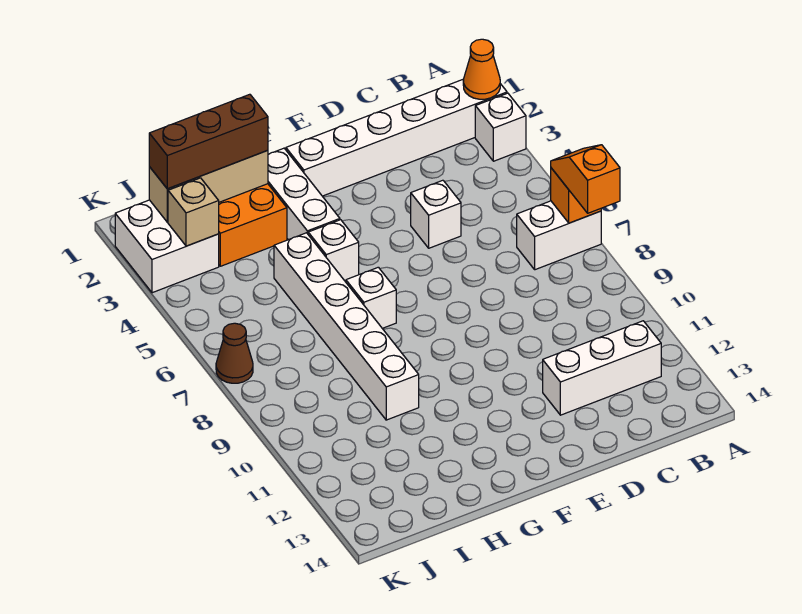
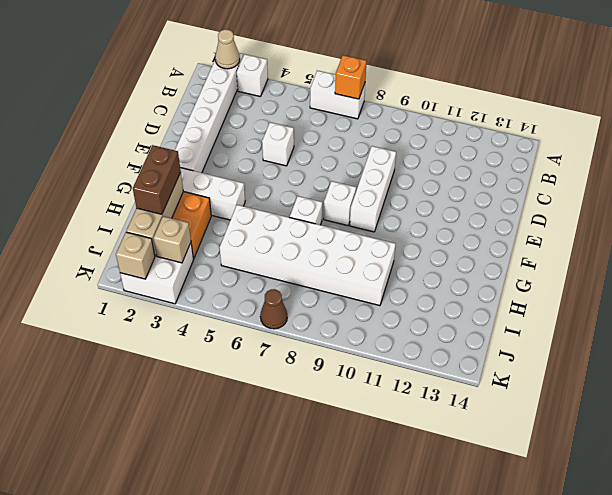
orange cone A2 level 2 -> tan cone A2 level 2
white brick A7:B7 level 1 -> white brick A6:A7 level 1
orange slope A7:A8 level 3 top 8 -> none
white brick B12:D12 level 1 -> white brick D9:F9 level 1
white brick G5 level 1 -> white brick F8 level 1
brown brick H2:J2 level 3 -> brown brick H2:I2 level 3
white brick H5:H10 level 1 -> white brick H5:I10 level 1
none -> tan brick K2 level 2

